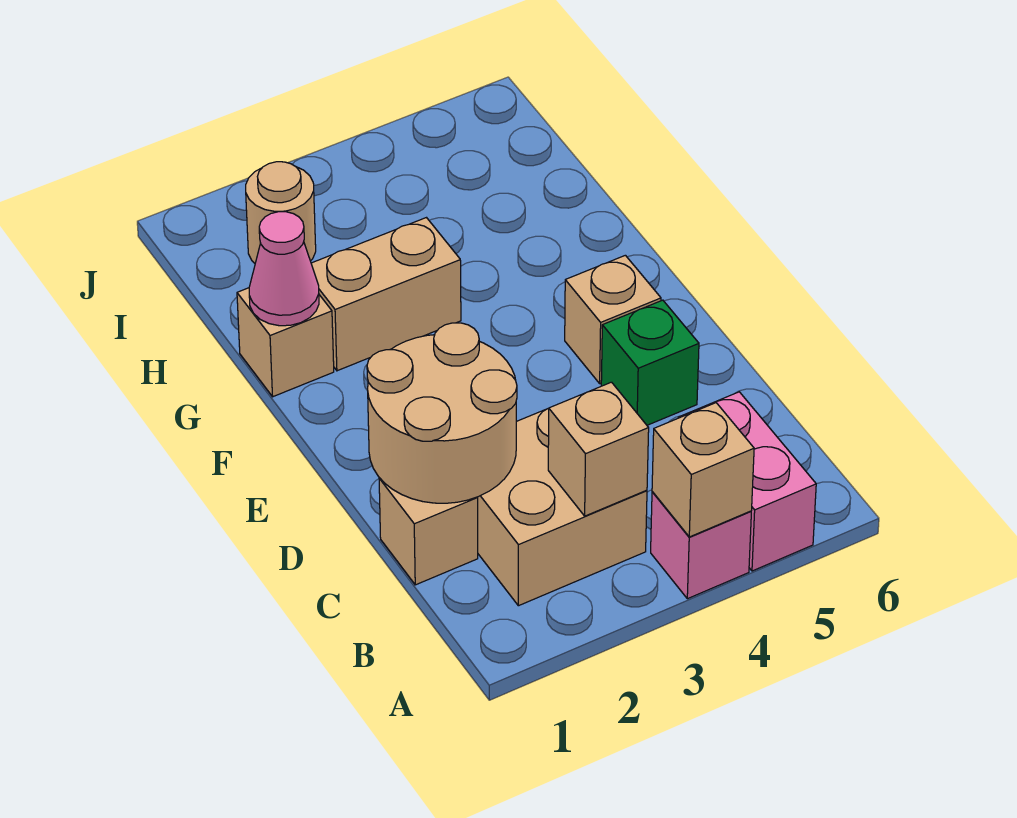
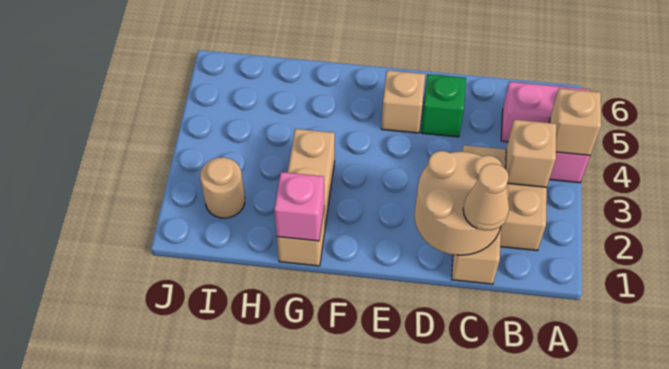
none -> tan cone C1 level 3
pink cone G1 level 2 -> pink brick G1 level 2

